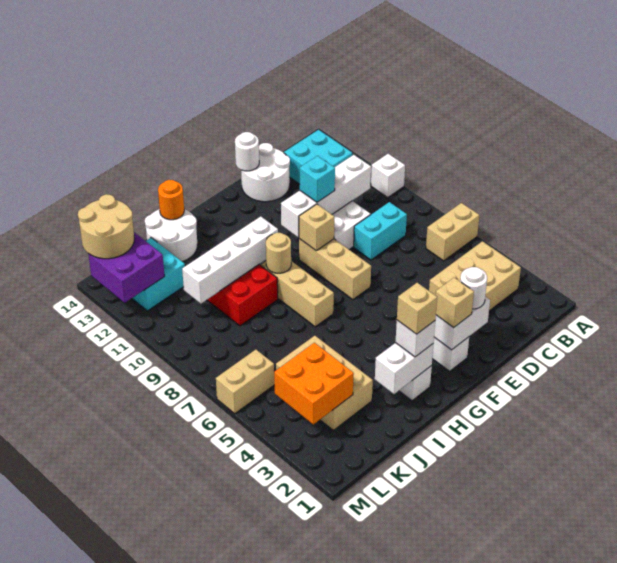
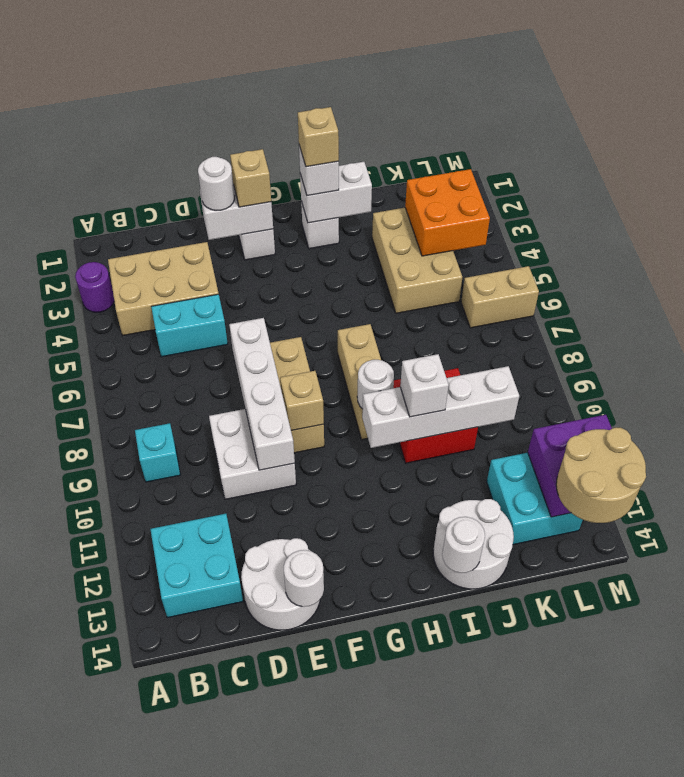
none -> purple round brick A3 level 1
tan brick A6:B6 level 1 -> none
white brick A10 level 1 -> white brick I10 level 3
cyan brick C8:D8 level 1 -> cyan brick C5:D5 level 1
white brick C10:F10 level 2 -> white brick E7:E10 level 2
cyan brick E10 level 3 -> cyan brick B9 level 1
tan round brick H9 level 2 -> white round brick H9 level 2
orange round brick I14 level 2 -> white round brick I14 level 2

